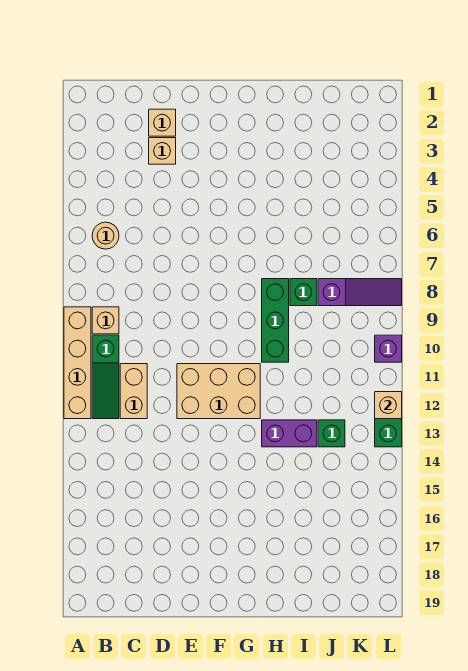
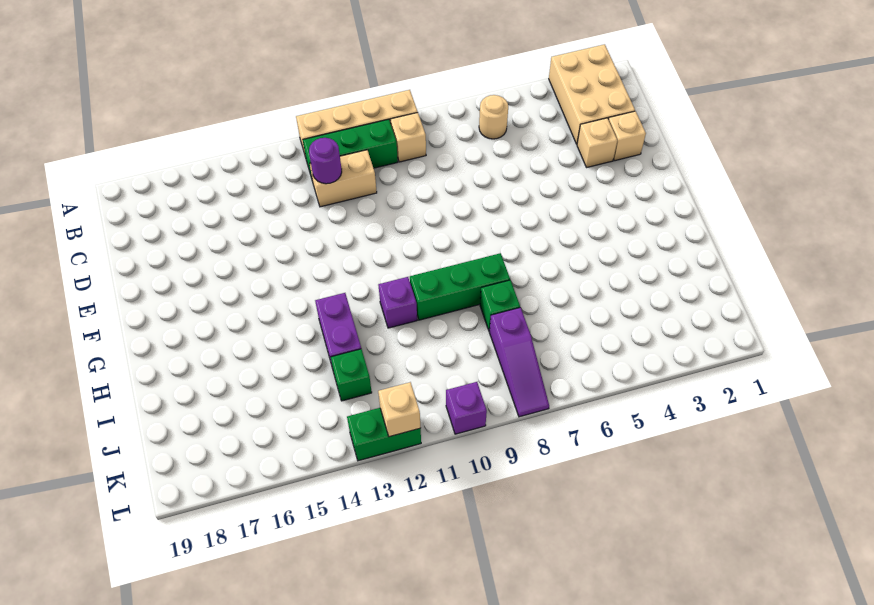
green slope B10:B12 level 1 top 10 -> green brick B10:B12 level 1
none -> purple round brick C12 level 2
tan brick E11:G12 level 1 -> tan brick A2:C3 level 1
none -> purple brick H11 level 1

